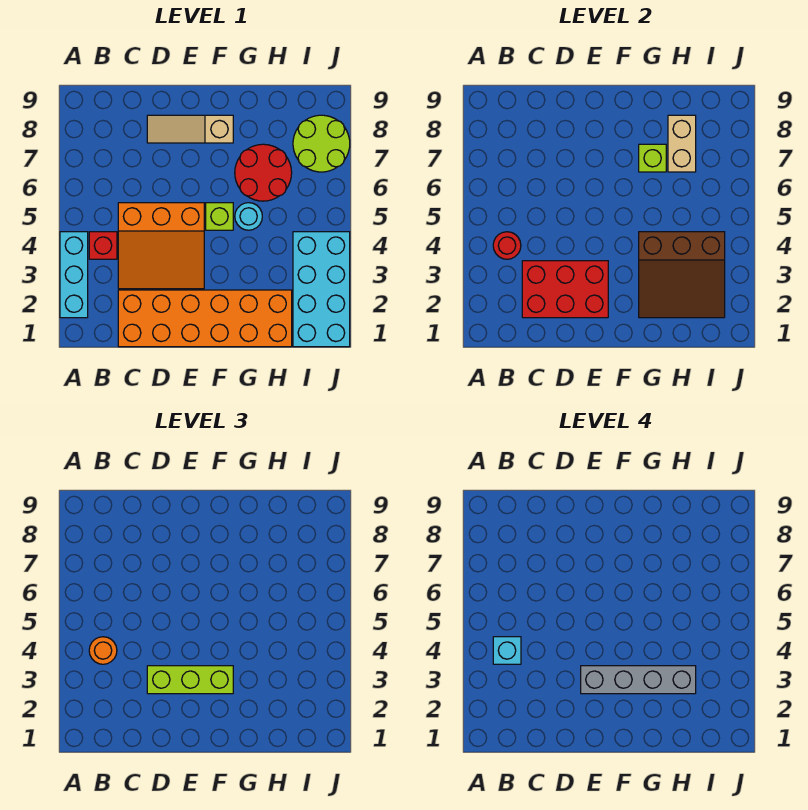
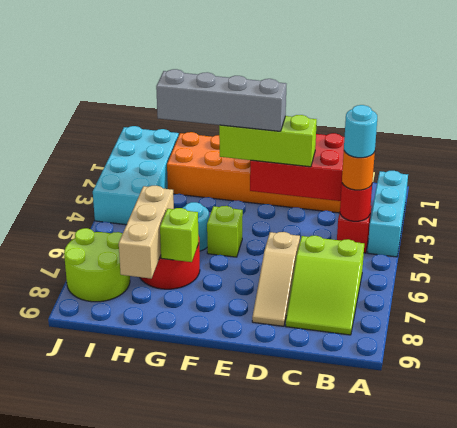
cyan brick B4 level 4 -> cyan round brick B4 level 4
none -> lime slope B6:C8 level 1 top 6
orange slope C3:E5 level 1 top 5 -> none
tan slope D8:F8 level 1 top F -> tan slope D6:D8 level 1 top 6
brown slope G2:I4 level 2 top 4 -> none
tan brick H7:H8 level 2 -> tan brick H6:H8 level 2

